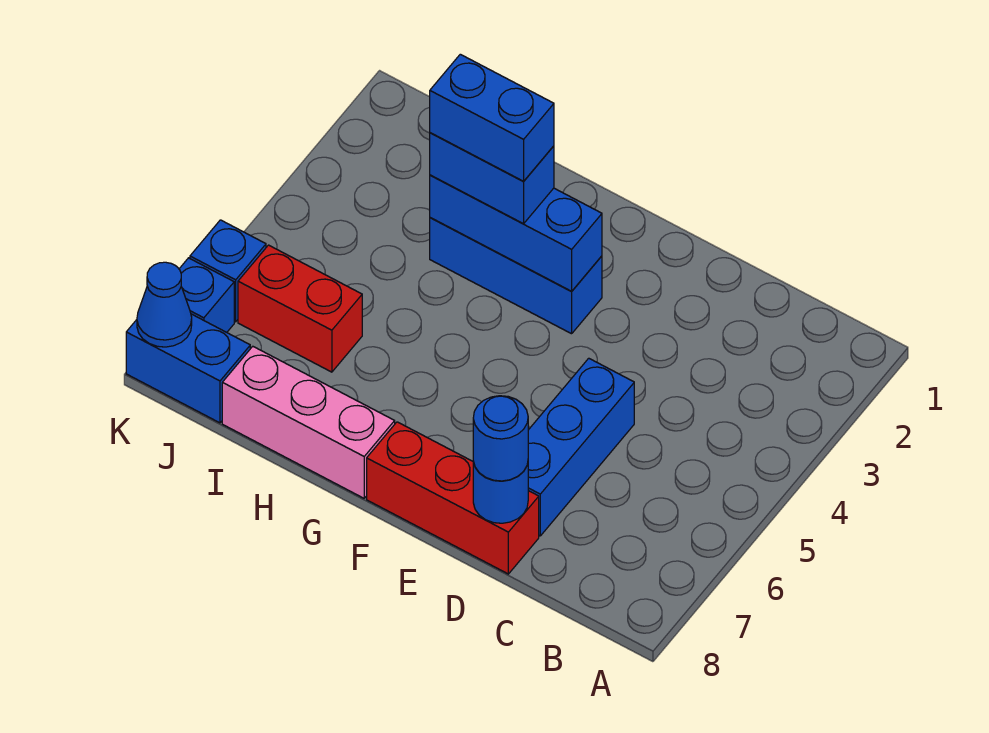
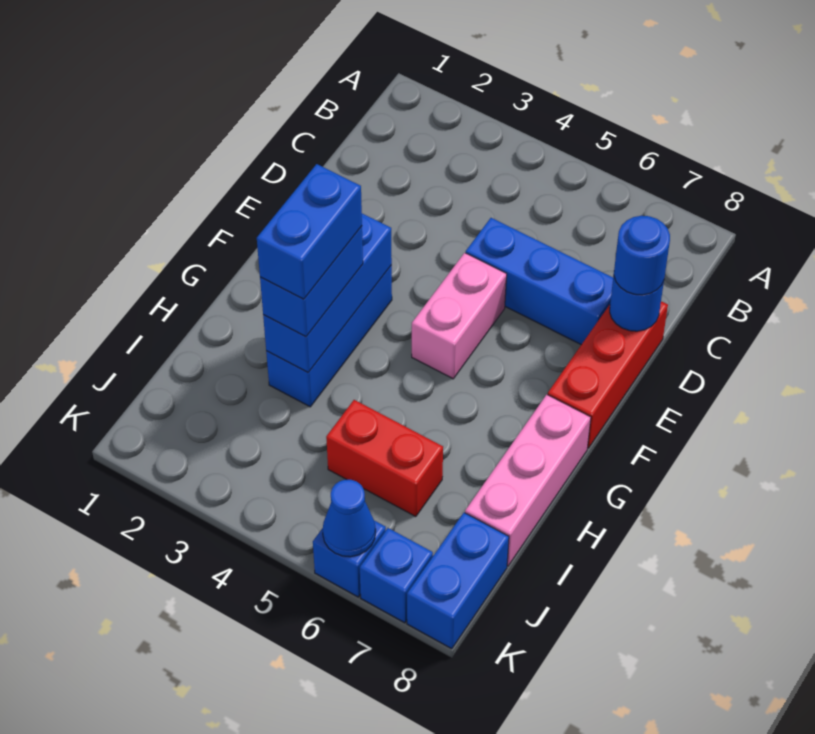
none -> pink brick E5:F5 level 1
red brick I6:J6 level 1 -> red brick I5:I6 level 1
blue cone K8 level 2 -> blue cone K6 level 2

